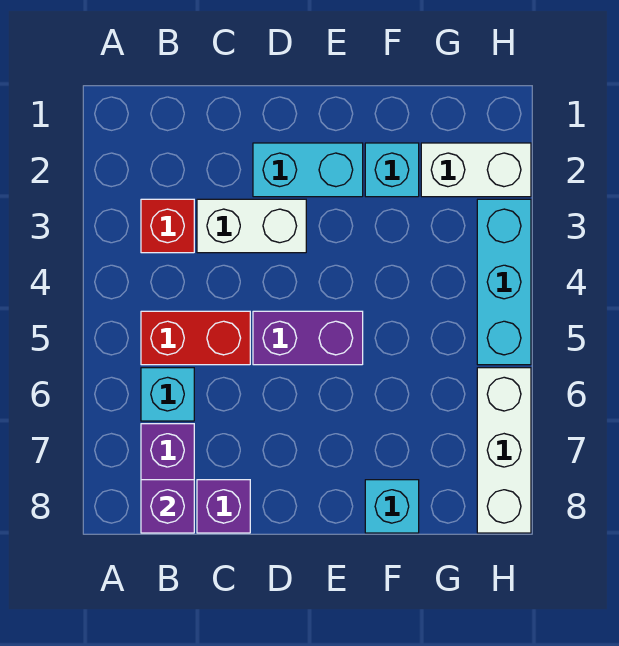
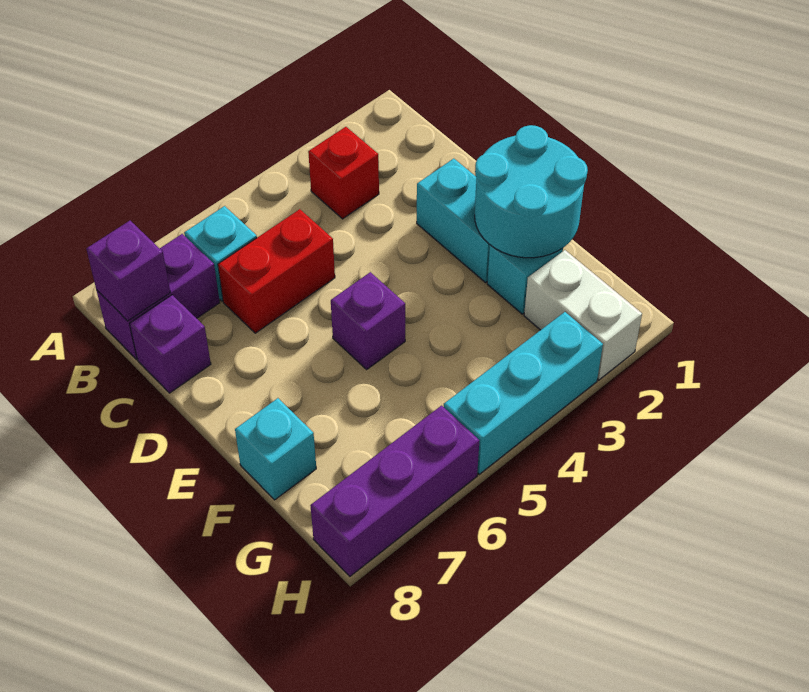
red brick B5:C5 level 1 -> red brick C5:C6 level 1
white brick C3:D3 level 1 -> none
purple brick D5:E5 level 1 -> purple brick E5 level 1
none -> cyan round brick E1:F2 level 2
white brick H6:H8 level 1 -> purple brick H6:H8 level 1

